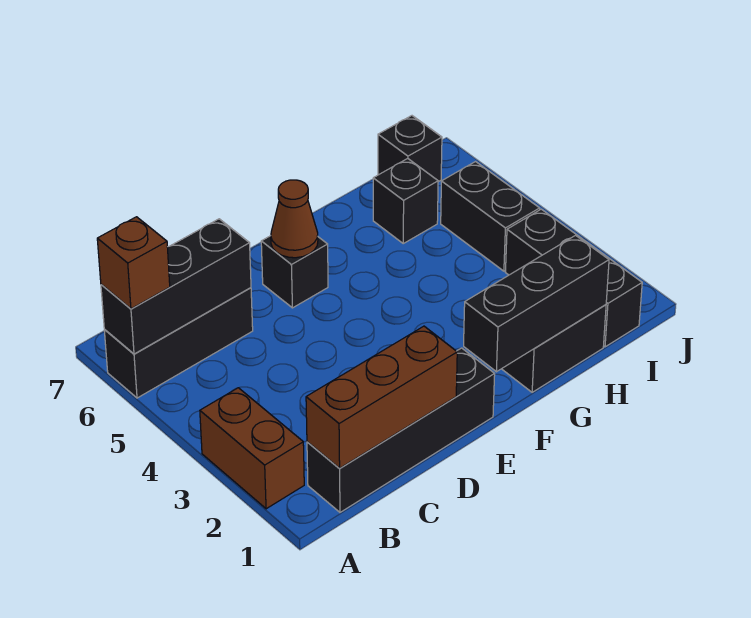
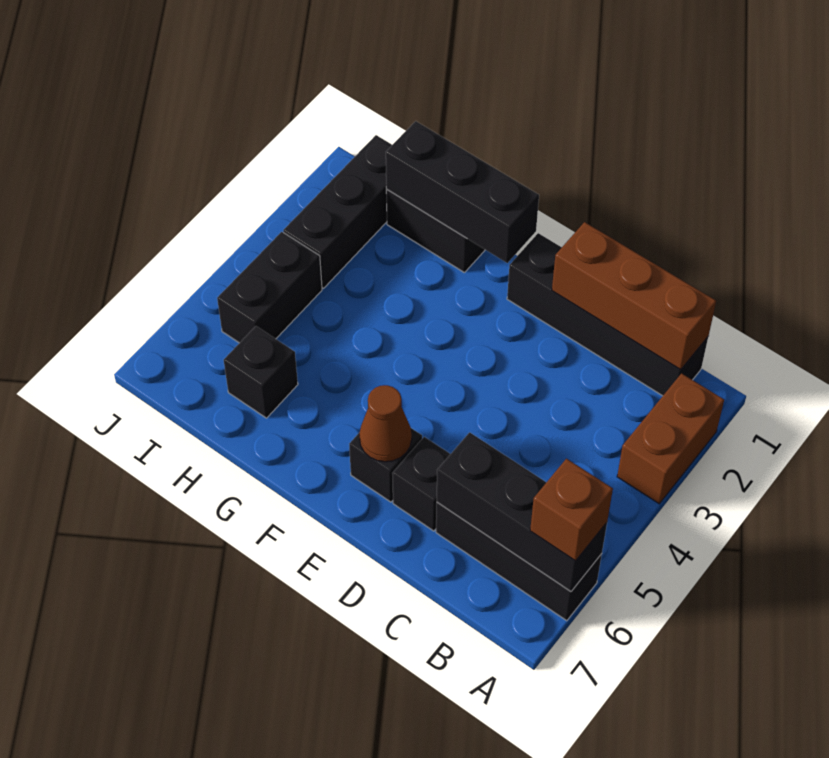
black brick I7 level 1 -> black brick D6 level 1

